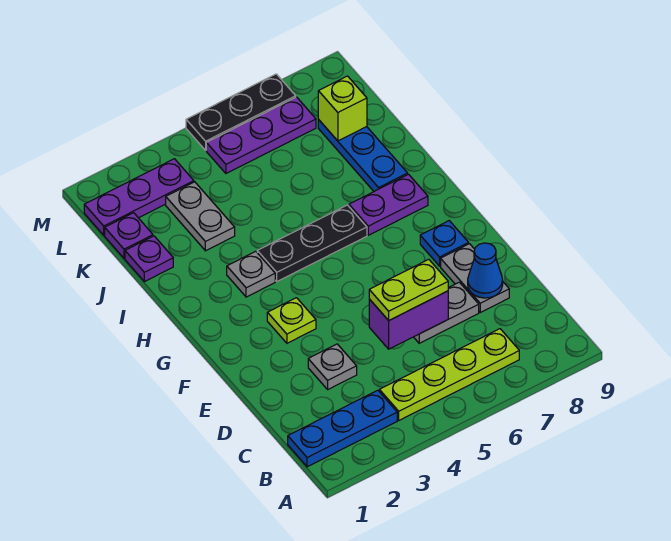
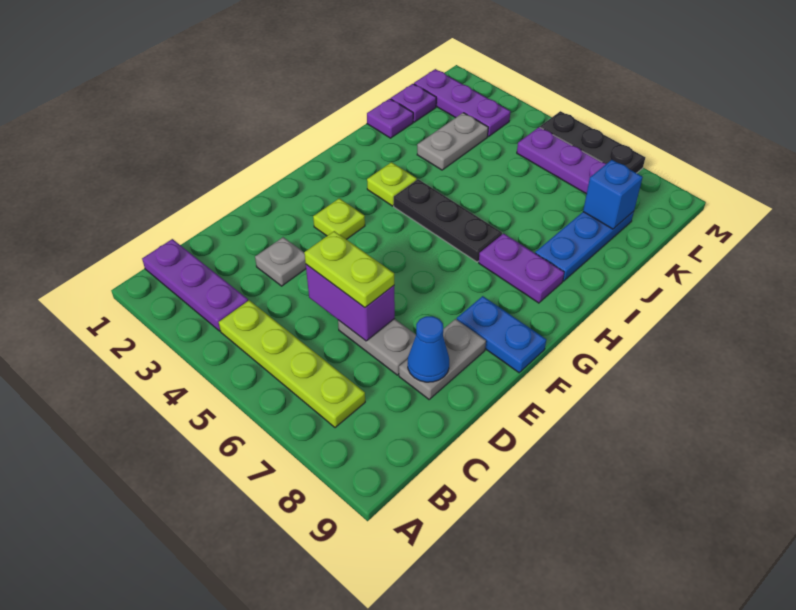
blue plate B1:B3 level 1 -> purple plate B1:B3 level 1
blue plate F8 level 1 -> blue plate F8:F9 level 1
grey plate H3 level 1 -> lime plate H3 level 1
lime brick K8 level 2 -> blue brick K8 level 2

